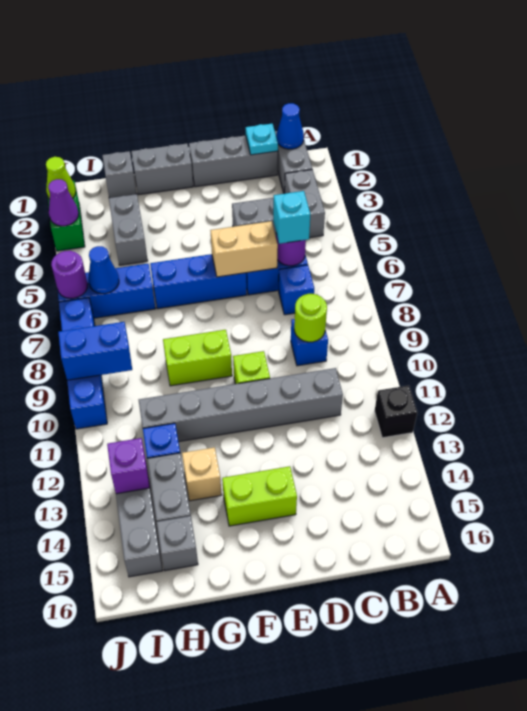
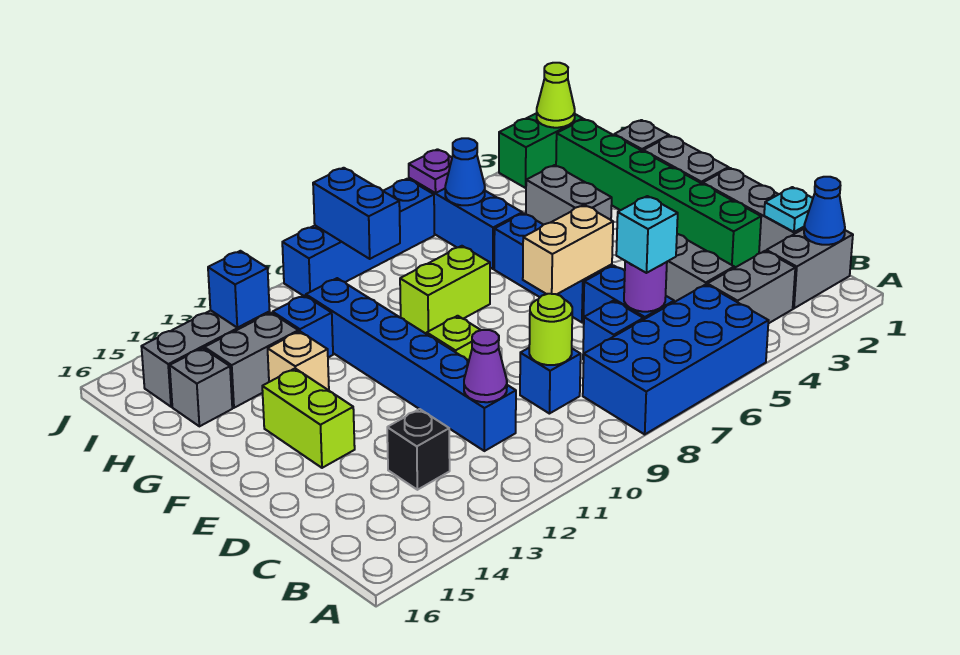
none -> blue brick A5:B8 level 1
black brick A12 level 1 -> black brick C13 level 1
grey brick C11:H11 level 1 -> blue brick C11:H11 level 1
none -> green brick D2:I2 level 1
tan brick D6:E6 level 2 -> tan brick E6:E7 level 2
lime brick F9:G9 level 1 -> lime brick G8:G9 level 1
grey brick H3:H4 level 1 -> grey brick G4:H4 level 1
purple brick I13 level 2 -> blue brick I13 level 2
purple cone J3 level 2 -> purple cone C11 level 2
purple round brick J6 level 2 -> purple plate J6 level 2

